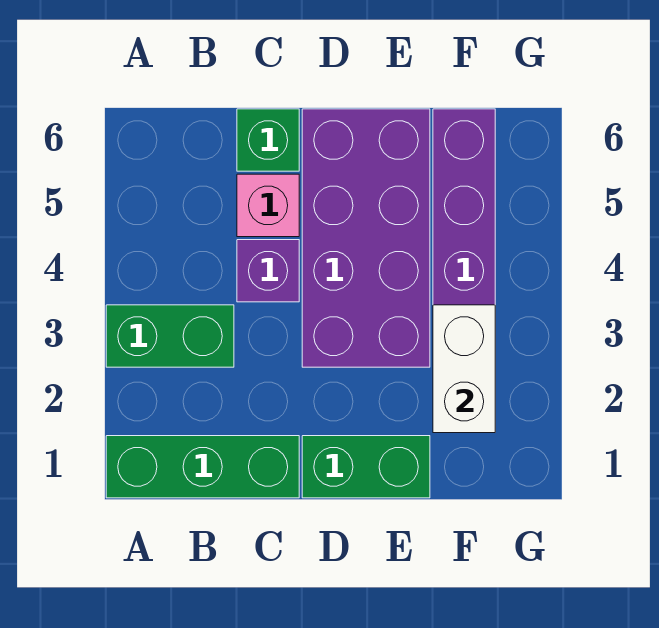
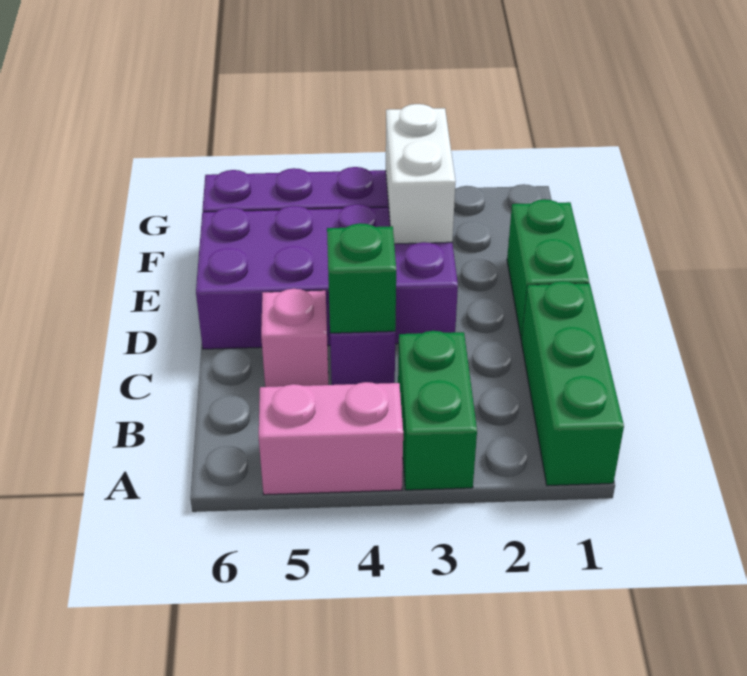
none -> pink brick A4:A5 level 1
green brick C6 level 1 -> green brick C4 level 2
white brick F2:F3 level 2 -> white brick E3:F3 level 2

